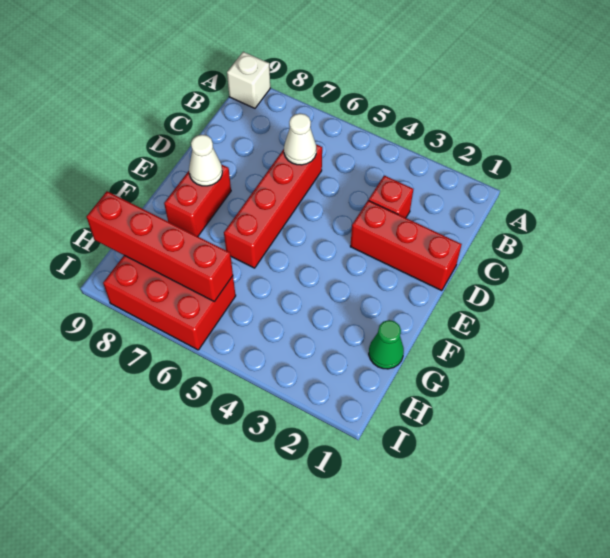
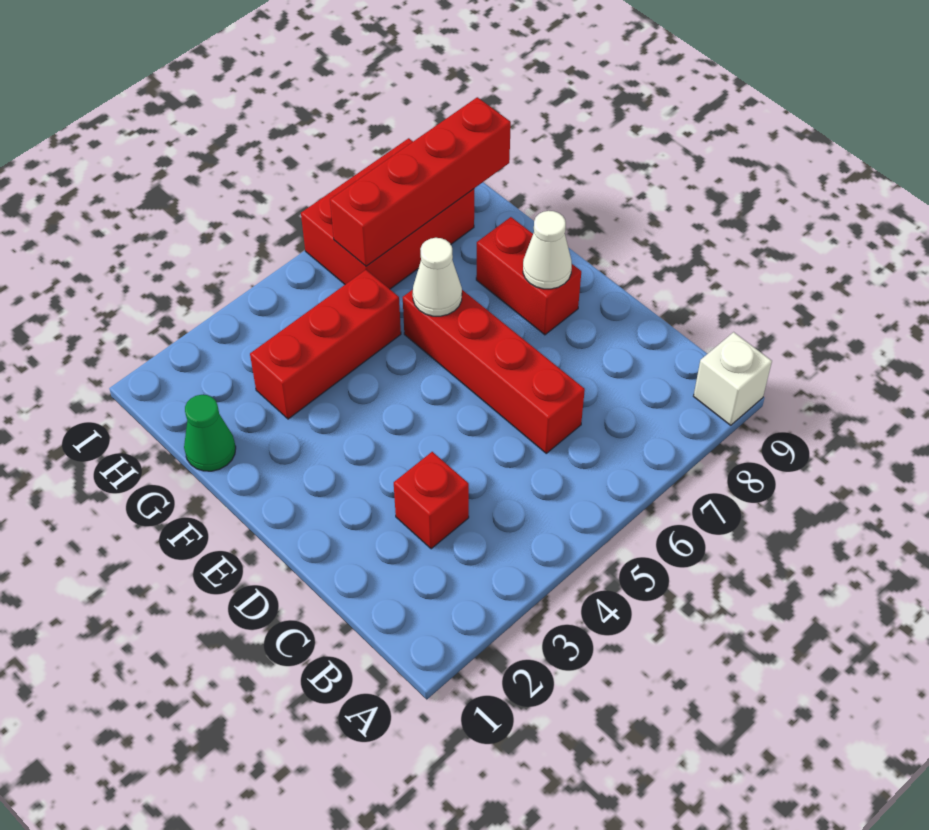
white cone C6 level 2 -> white cone F6 level 2
red brick D1:D3 level 1 -> red brick G3:G5 level 1

